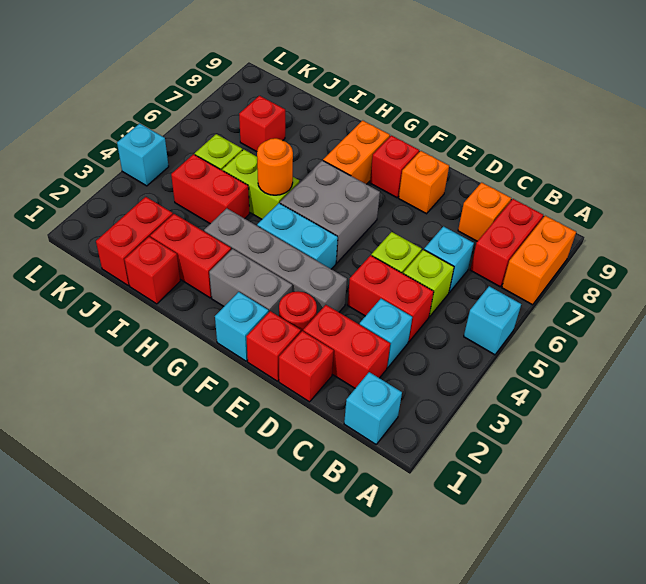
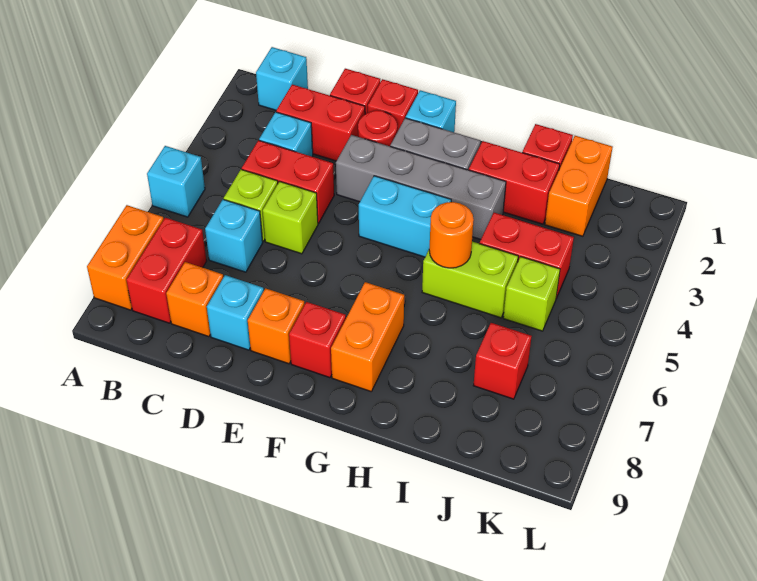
grey brick F5:G6 level 1 -> none
red brick J1:J2 level 1 -> orange brick J1:J2 level 1
cyan brick L4 level 1 -> cyan brick D8 level 1

